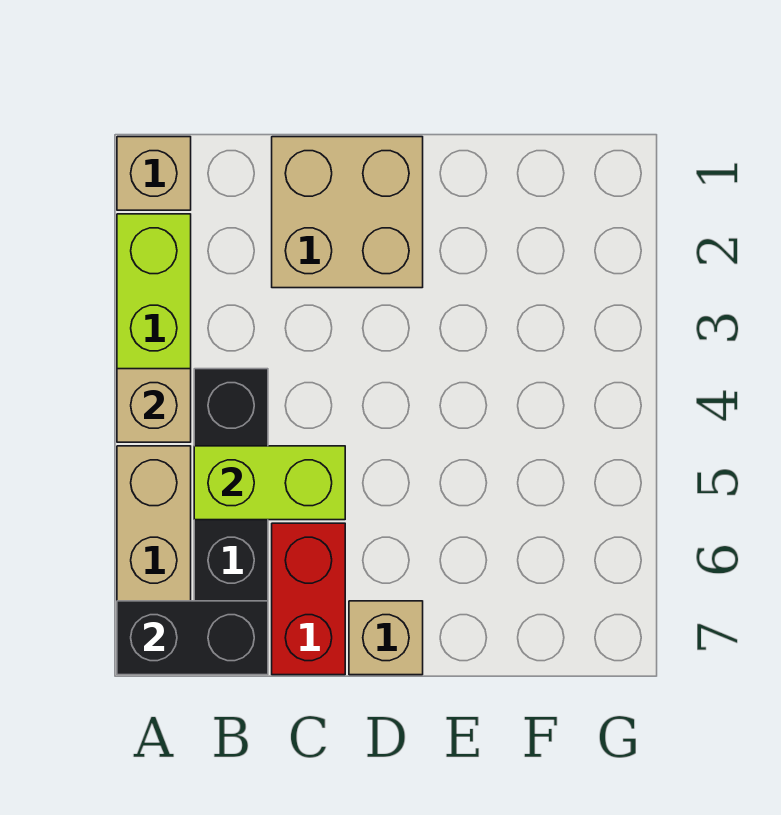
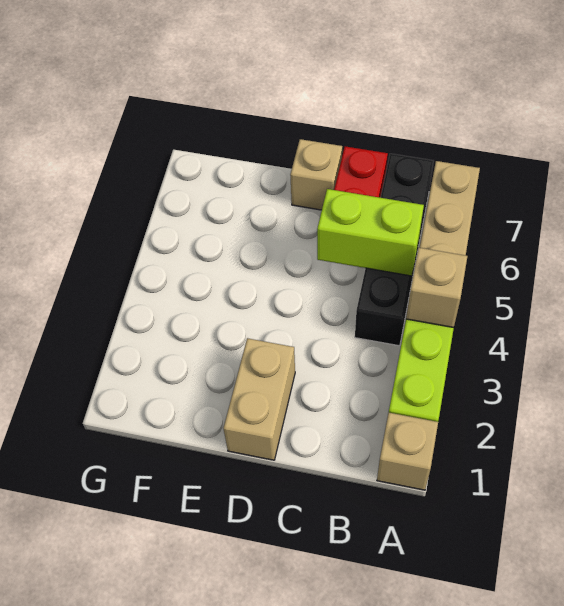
black brick A7:B7 level 2 -> none
tan brick C1:D2 level 1 -> tan brick D1:D2 level 1

